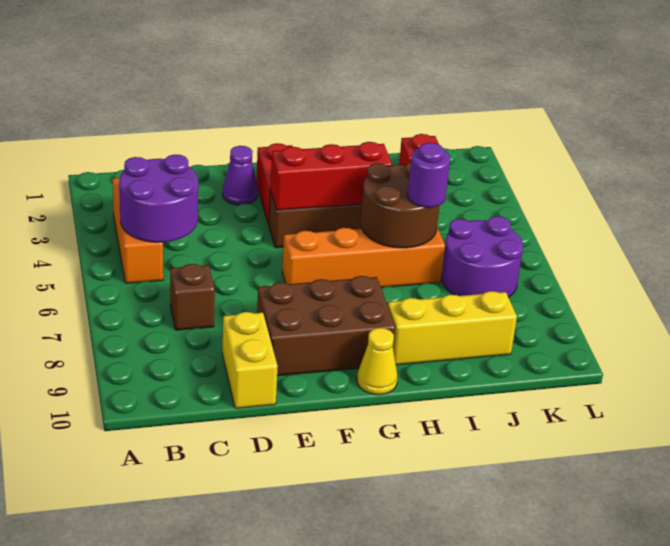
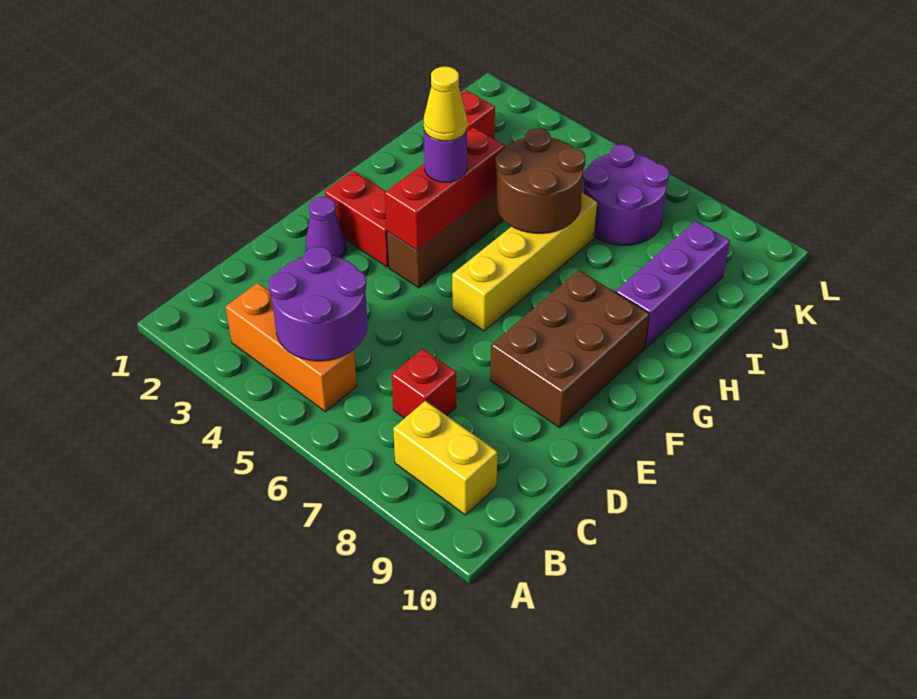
brown brick C7 level 1 -> red brick C7 level 1
yellow brick D9:D10 level 1 -> yellow brick B8:B9 level 1
orange brick F6:I6 level 1 -> yellow brick F6:I6 level 1
yellow cone G10 level 1 -> yellow cone G4 level 4
yellow brick H9:J9 level 1 -> purple brick H9:J9 level 1
purple round brick I6 level 3 -> purple round brick G4 level 3

